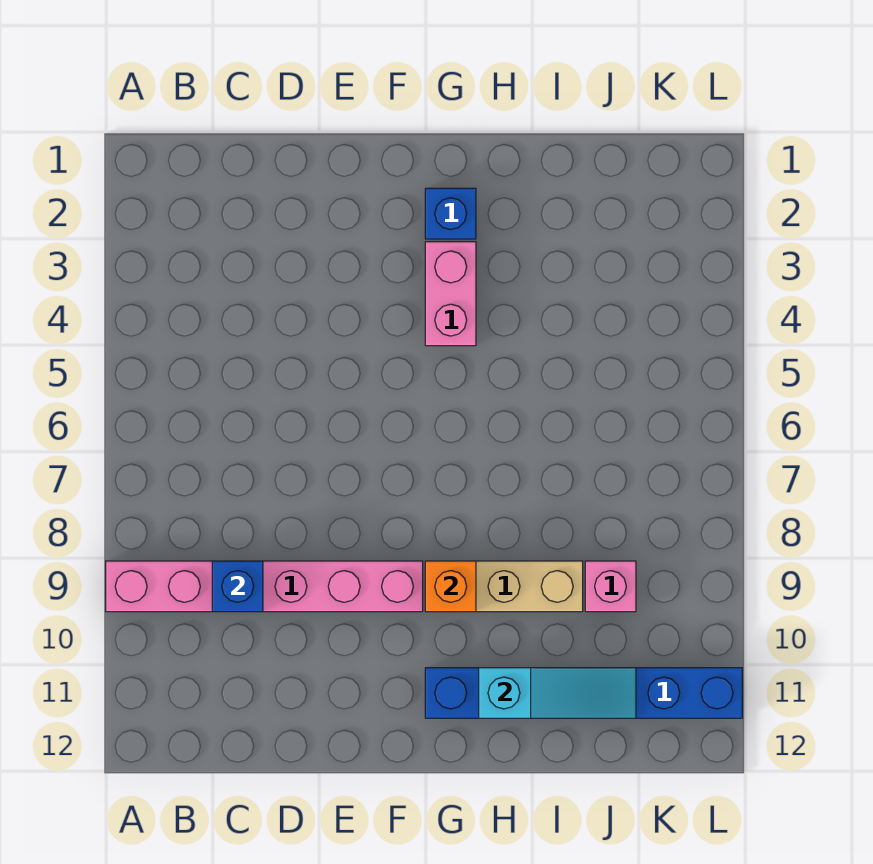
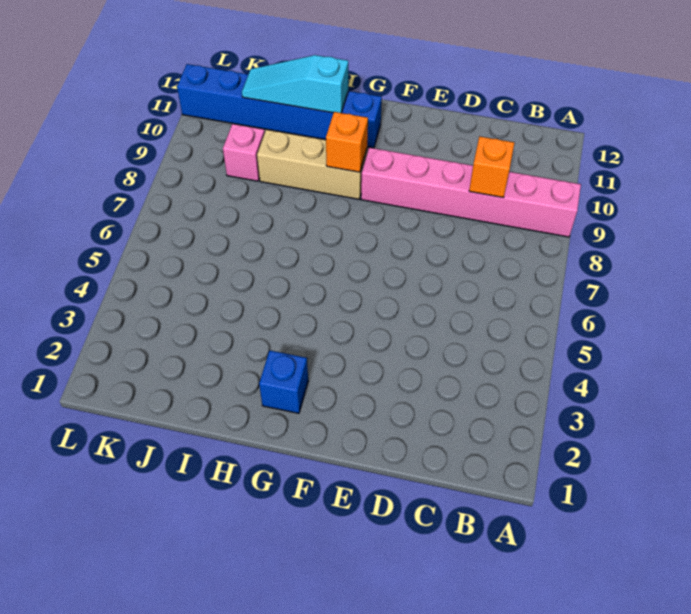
blue brick C9 level 2 -> orange brick C9 level 2
pink brick G3:G4 level 1 -> none

